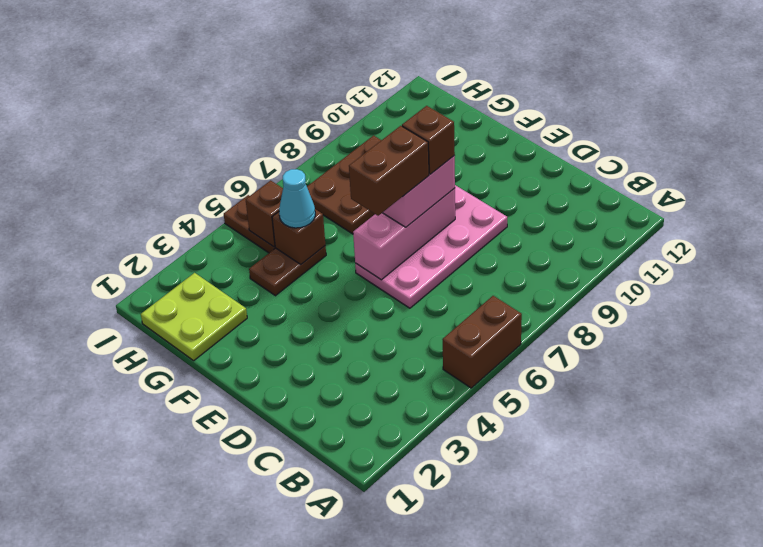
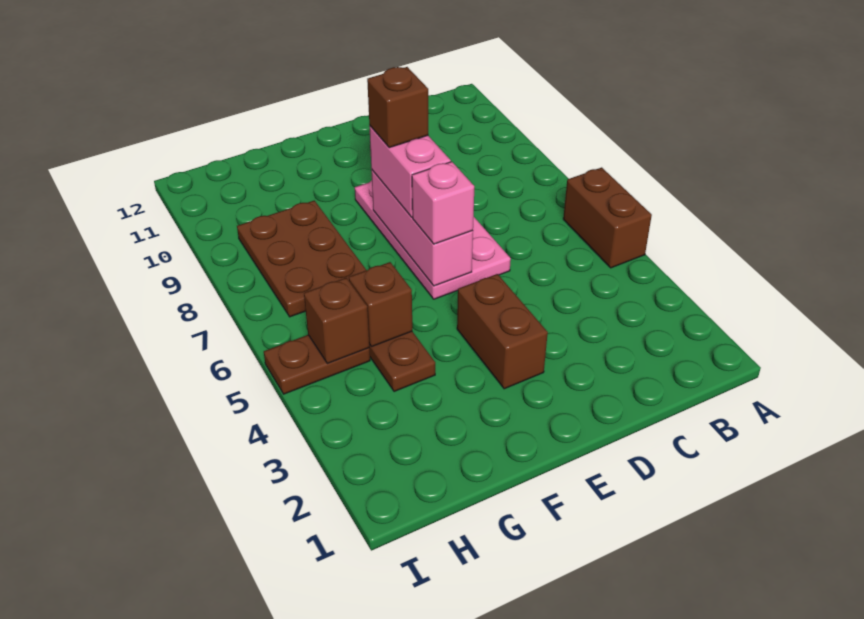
none -> pink brick E6 level 3
brown brick E6:E7 level 4 -> brown brick E3:E4 level 1
lime plate G1:H2 level 1 -> none
cyan cone G5 level 3 -> none

